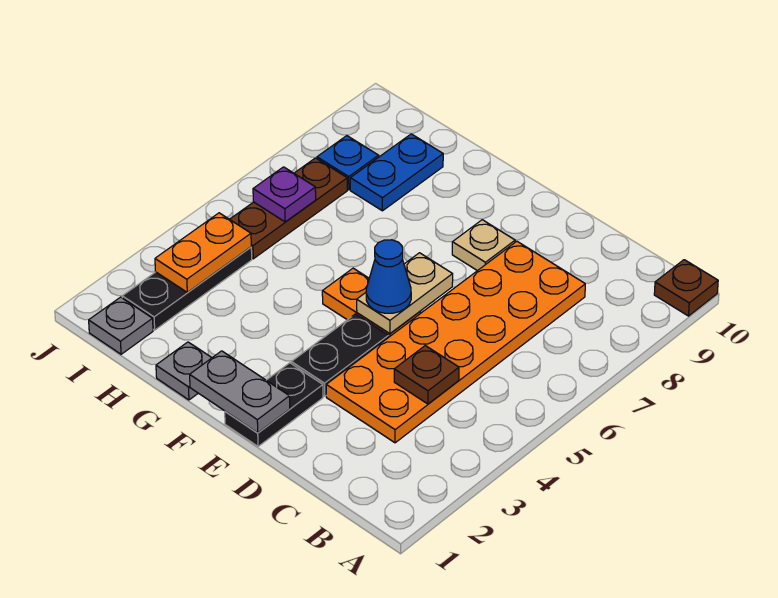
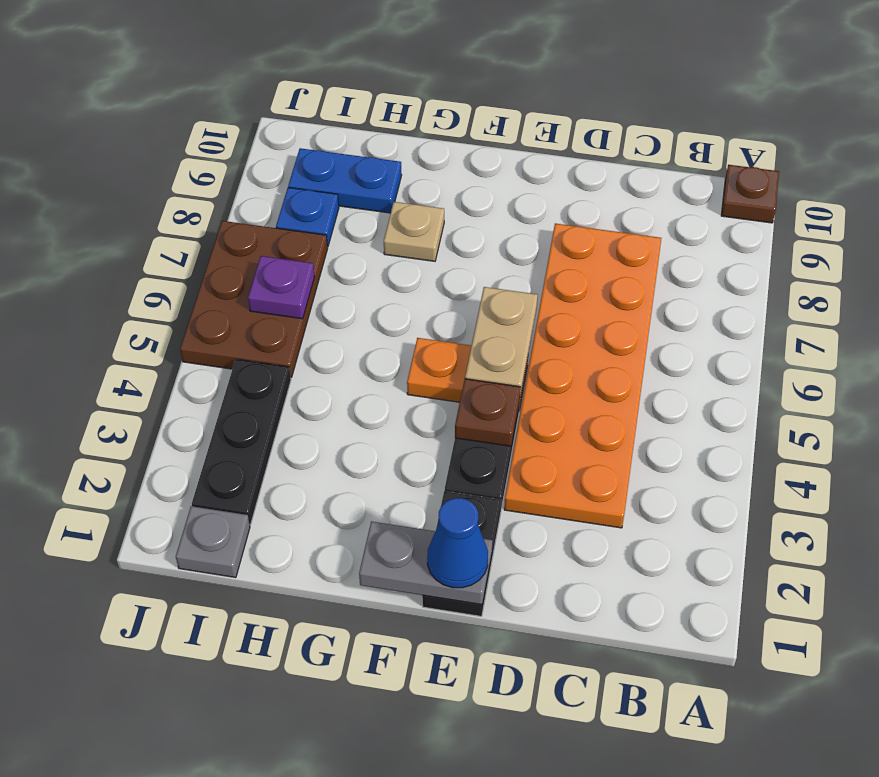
brown plate C4 level 2 -> brown plate E4 level 2
blue cone E5 level 3 -> blue cone E1 level 3
tan plate E8 level 1 -> tan plate G8 level 1
grey plate G1 level 1 -> none
blue plate H8:H9 level 1 -> blue plate H9:I9 level 1
orange plate I3:I4 level 2 -> none
brown plate I5:I7 level 1 -> brown plate I5:J7 level 1

